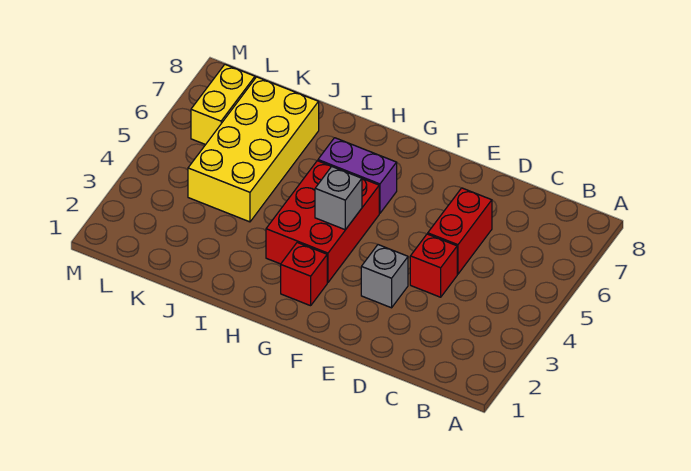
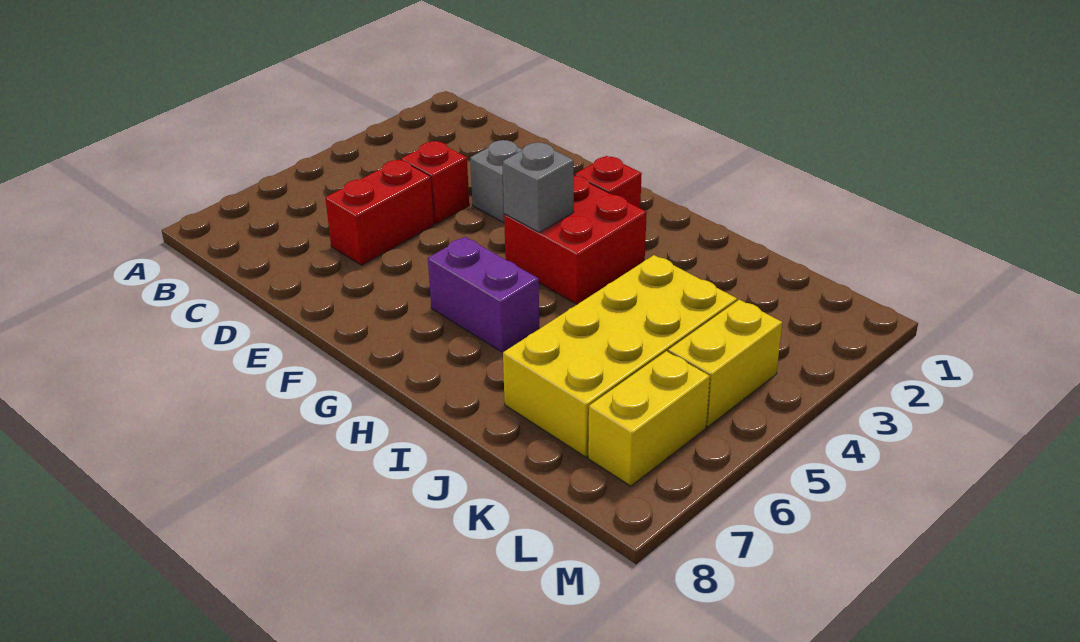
red brick G3:H5 level 1 -> red brick G3:H4 level 1
none -> yellow brick L4:L5 level 1

